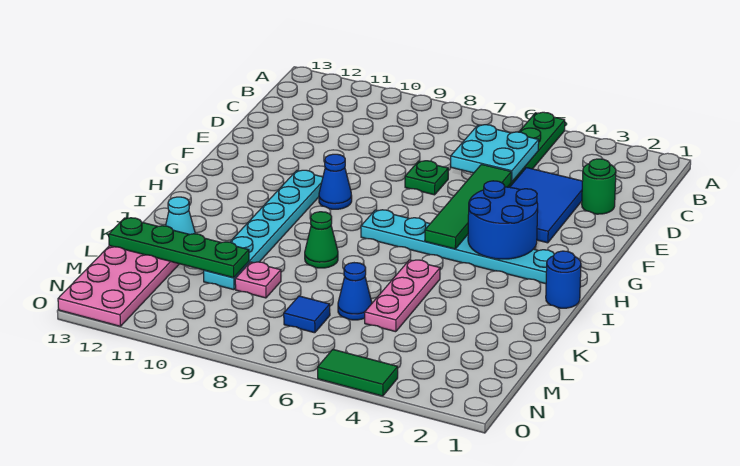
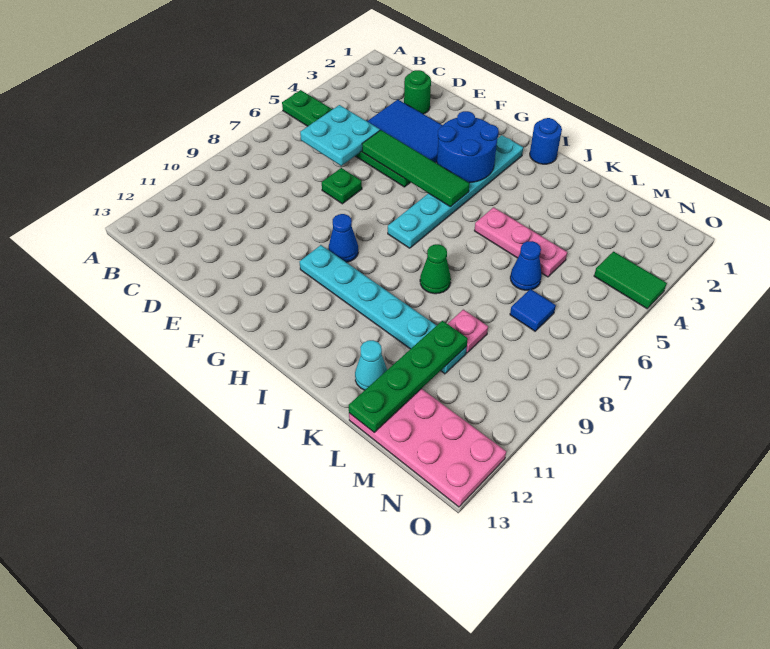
green tile O4:O5 level 1 -> green tile N4:O4 level 1

